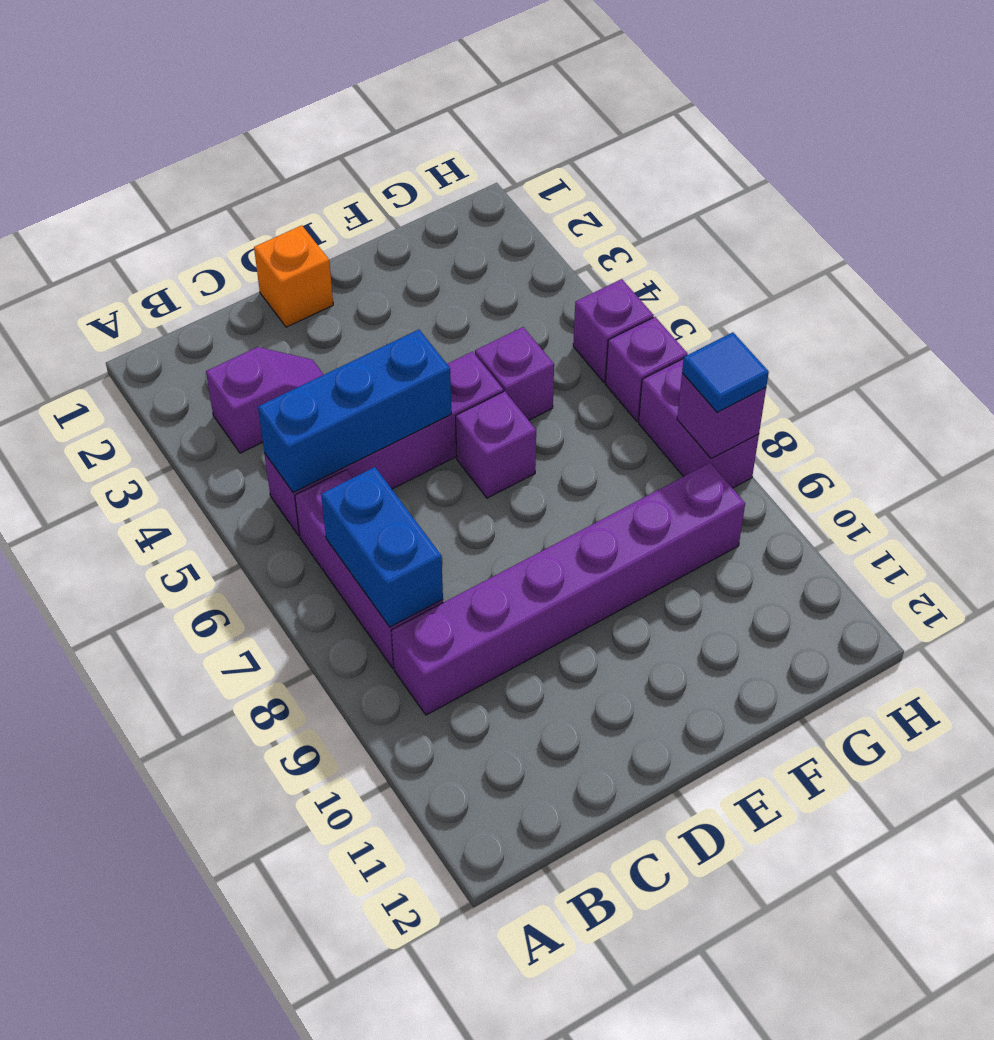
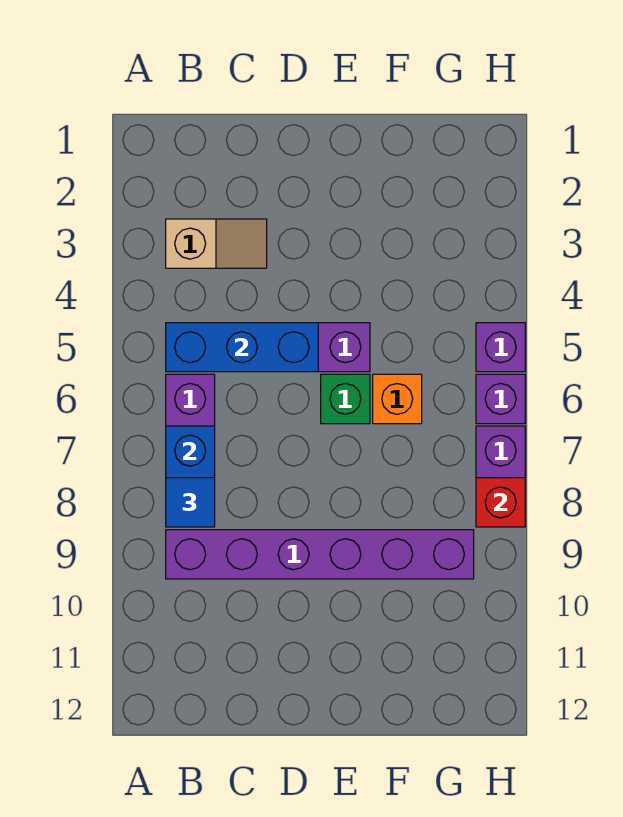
purple slope B3:C3 level 1 top B -> tan slope B3:C3 level 1 top B
orange brick D1 level 1 -> orange brick F6 level 1
purple brick E6 level 1 -> green brick E6 level 1
purple brick F5 level 1 -> none
purple brick H8 level 2 -> red brick H8 level 2
blue tile H8 level 3 -> blue tile B8 level 3

